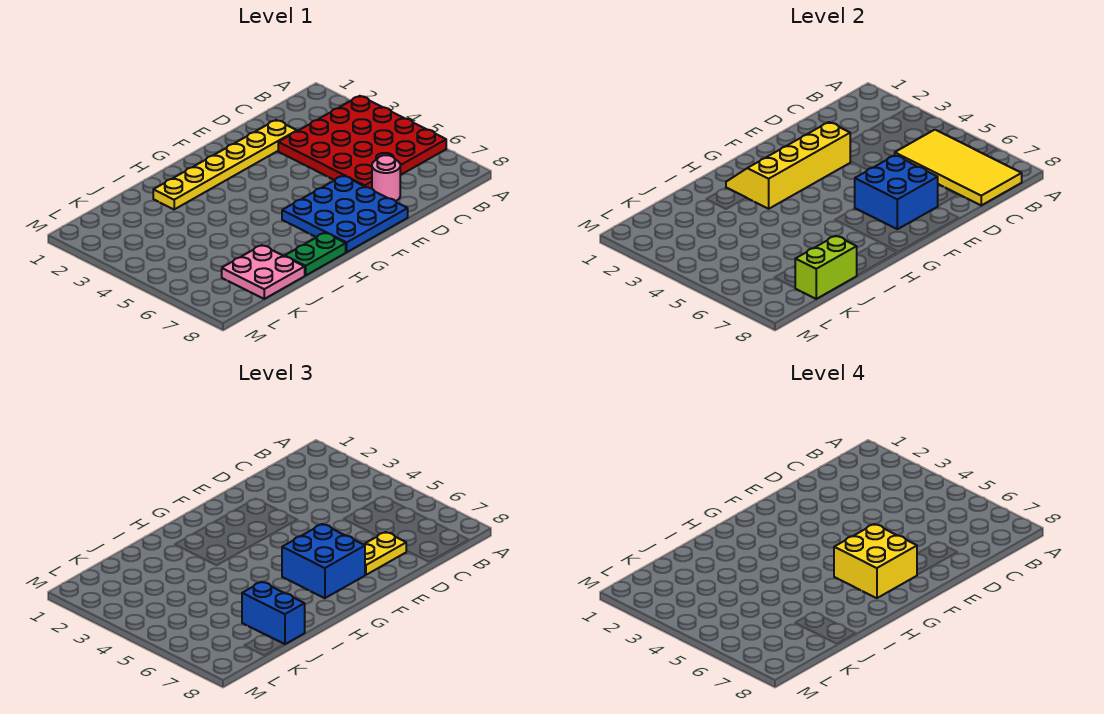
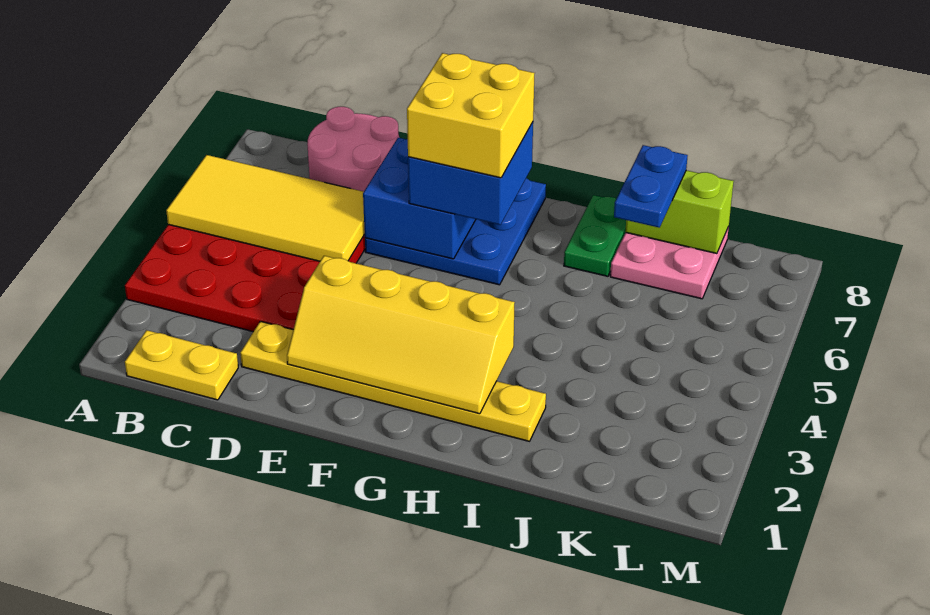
yellow tile B5:C8 level 2 -> yellow tile A5:D6 level 2
pink round brick D7 level 1 -> pink round brick C7:D8 level 1
yellow plate D7:E7 level 3 -> yellow plate B1:C1 level 1
green plate H8:I8 level 1 -> green plate I7:I8 level 1
blue brick J7:J8 level 3 -> blue plate J7:J8 level 3

